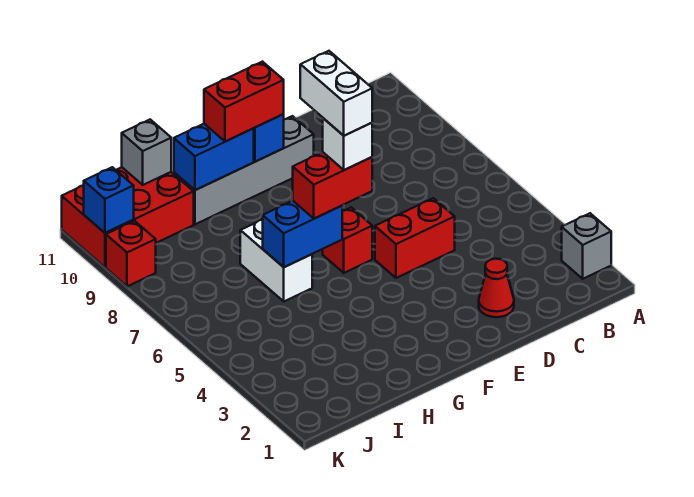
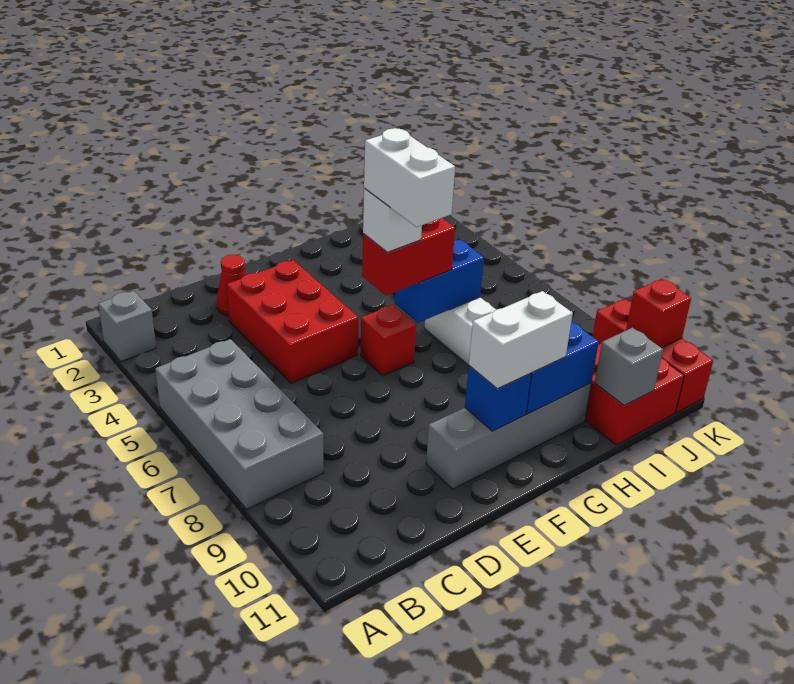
none -> grey brick A5:B8 level 1
red brick D5:E5 level 1 -> red brick D3:E5 level 1
red brick F10:G10 level 3 -> white brick F10:G10 level 3
blue brick K10 level 2 -> red brick K10 level 2

